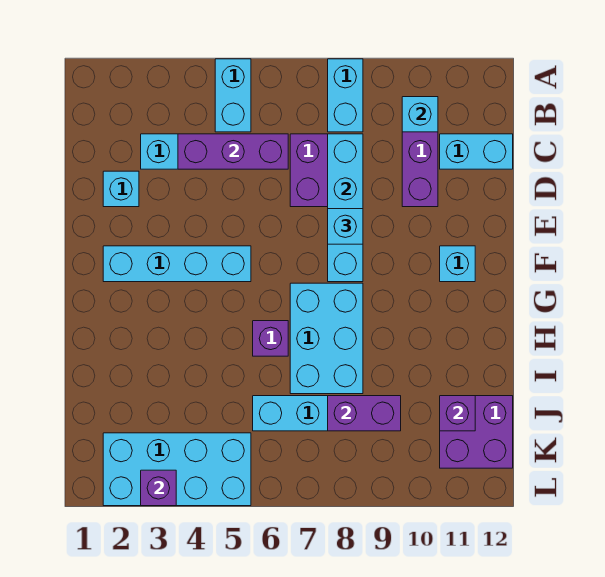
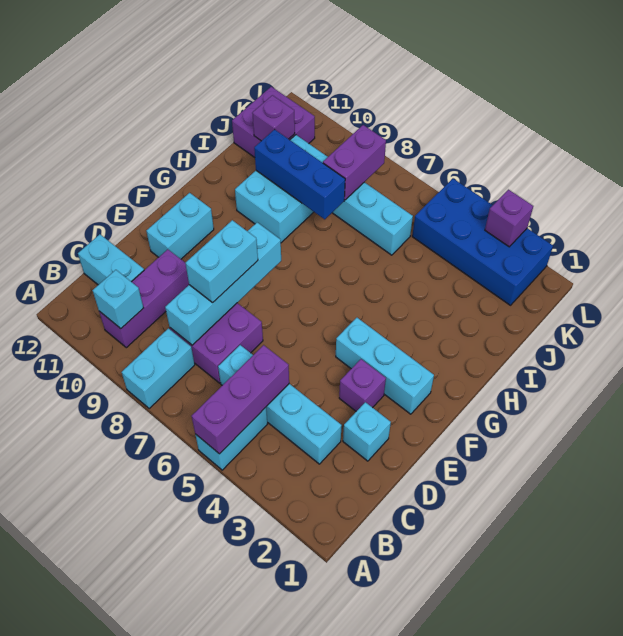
purple brick C4:C6 level 2 -> purple brick A5:C5 level 2
cyan brick E8 level 3 -> cyan brick D8:E8 level 3
cyan brick F2:F5 level 1 -> cyan brick F2:F4 level 1
cyan brick F11 level 1 -> cyan brick E11:F11 level 1
cyan brick G7:I8 level 1 -> cyan brick H9:J10 level 1
purple brick H6 level 1 -> purple brick E3 level 1
none -> blue brick I8:I10 level 2
purple brick J8:J9 level 2 -> purple brick J8:K8 level 2
cyan brick K2:L5 level 1 -> blue brick K2:L5 level 1

